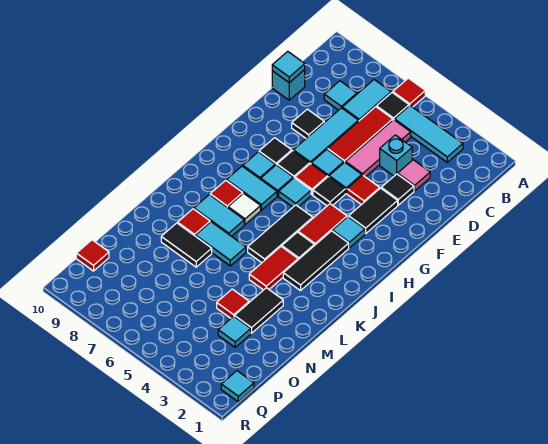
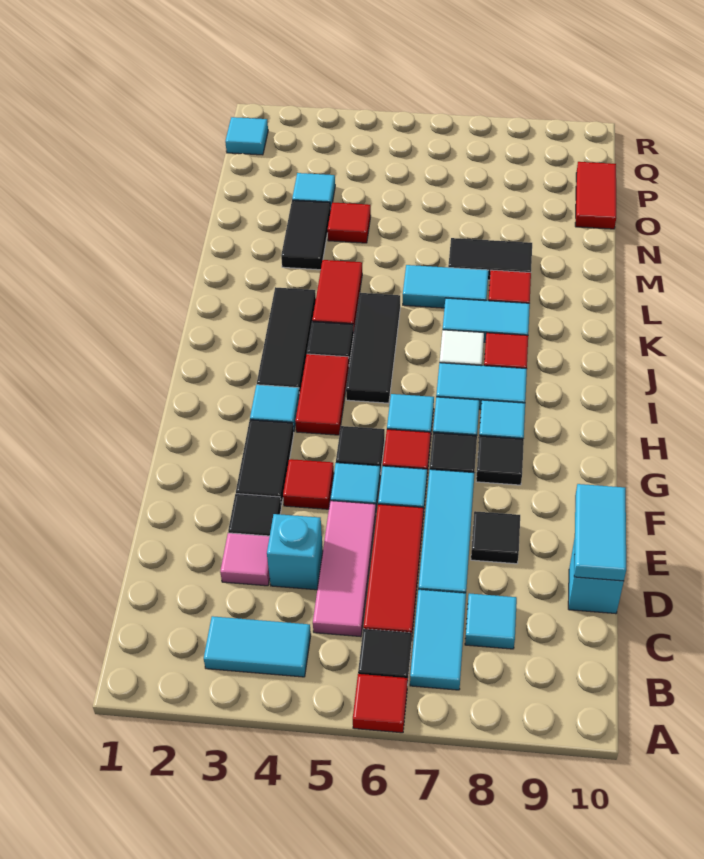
cyan tile B3:B5 level 1 -> cyan tile B3:B4 level 1
cyan tile D10 level 2 -> cyan tile D10:E10 level 2
red tile P10 level 1 -> red tile O10:P10 level 1

